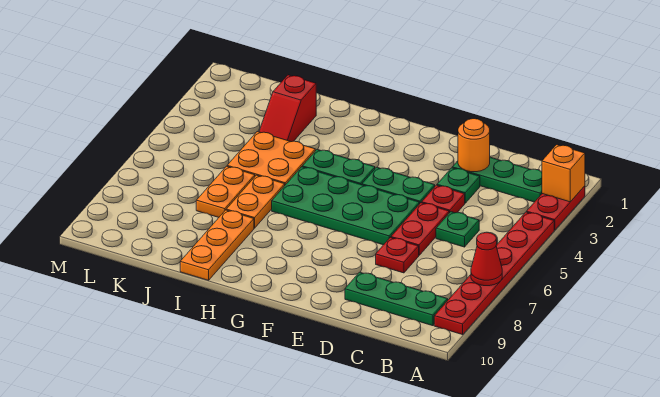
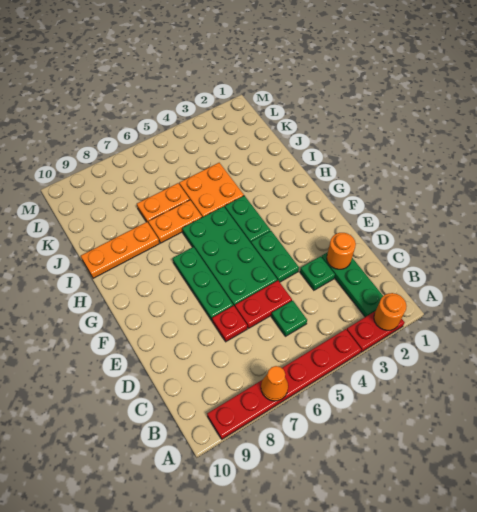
orange brick A2 level 2 -> orange round brick A2 level 2
red cone A7 level 2 -> orange cone A7 level 2
green plate B9:D9 level 1 -> green plate E7:G7 level 1
red plate D4 level 1 -> none
red slope J2:J3 level 1 top 2 -> none

